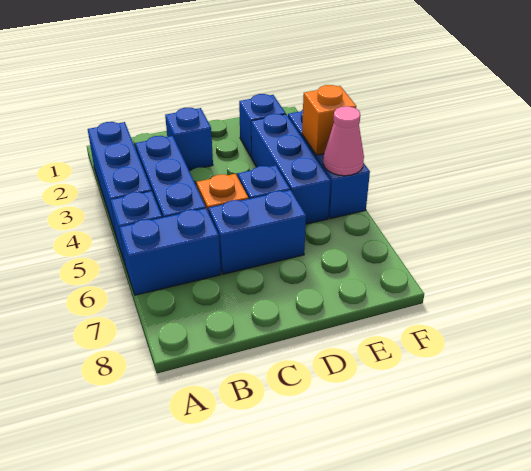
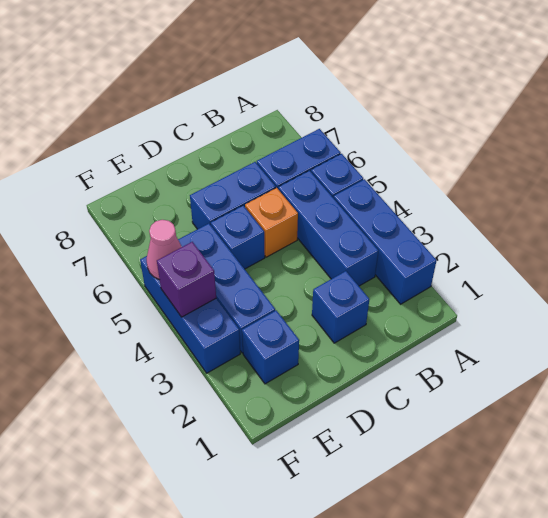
orange brick F4 level 2 -> purple brick F4 level 2

